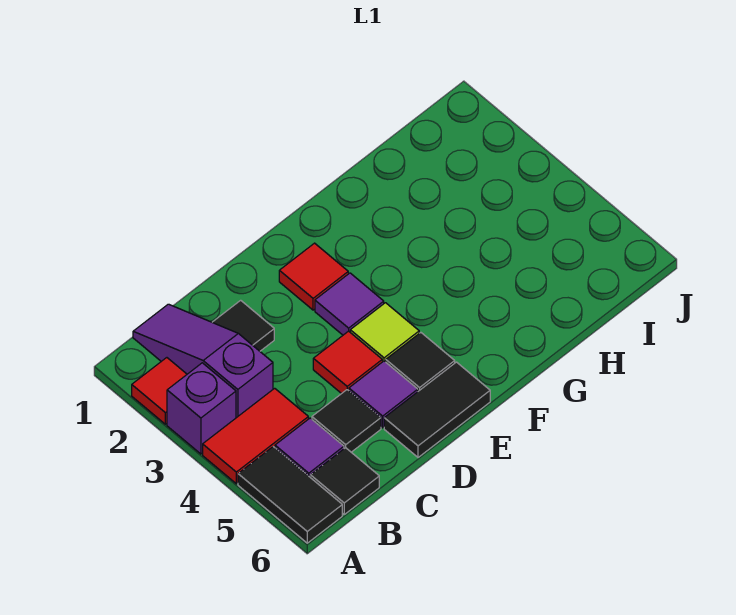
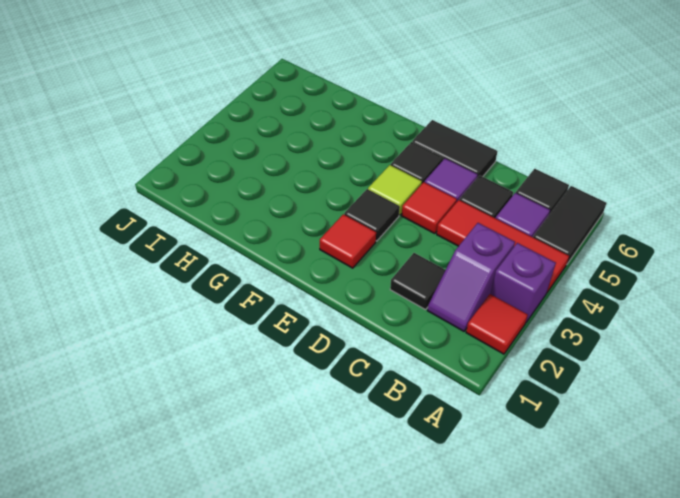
red tile A4:B4 level 1 -> red tile A4:C4 level 1
purple slope B1:B3 level 1 top 3 -> purple slope B2:B3 level 1 top 3
purple tile E3 level 1 -> black tile E3 level 1

